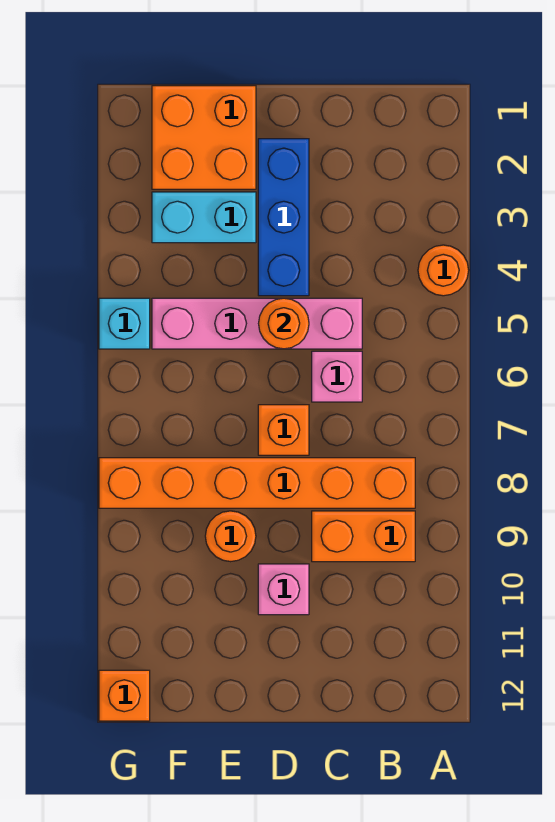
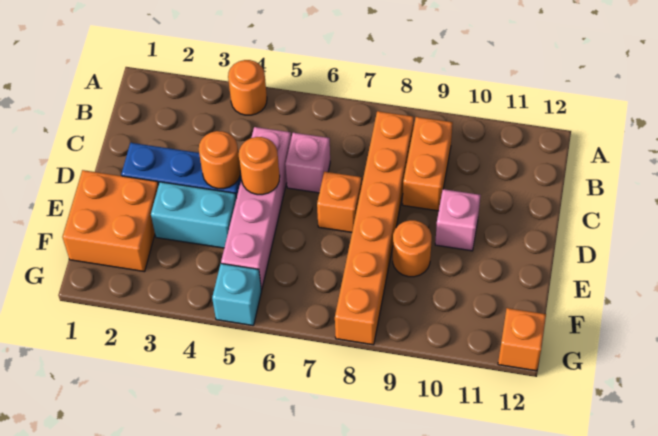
none -> orange round brick D4 level 2
cyan brick E3:F3 level 1 -> cyan brick E3:E4 level 1

